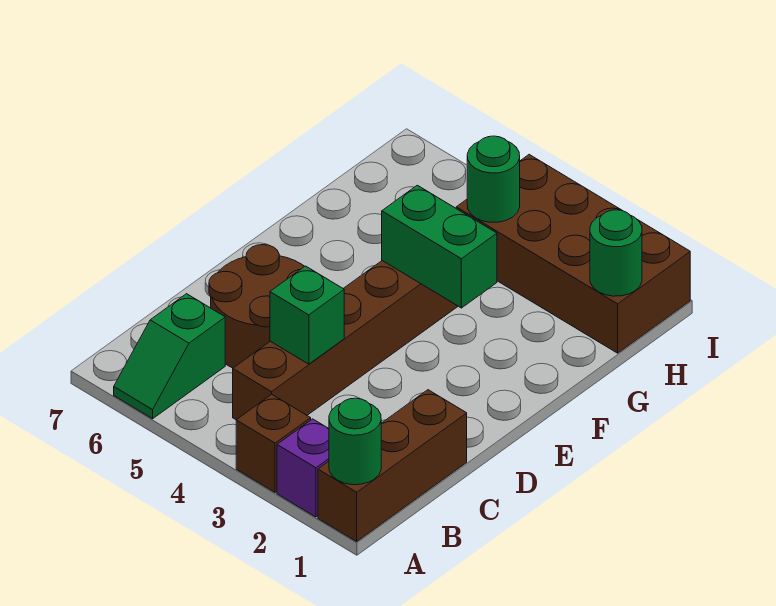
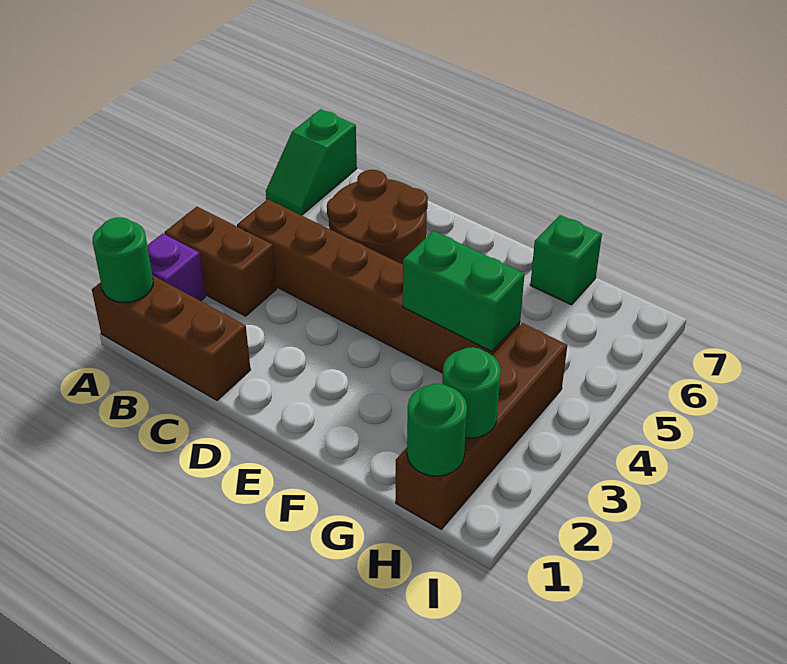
brown brick A3 level 1 -> brown brick A3:B3 level 1
green slope A6:B6 level 1 top B -> green slope A6:A7 level 1 top 7
green brick C4 level 2 -> green brick G7 level 1
green brick F3:F4 level 2 -> green brick F4:G4 level 2
brown brick H1:I4 level 1 -> brown brick H1:H4 level 1
green round brick H4 level 2 -> green round brick H2 level 2

